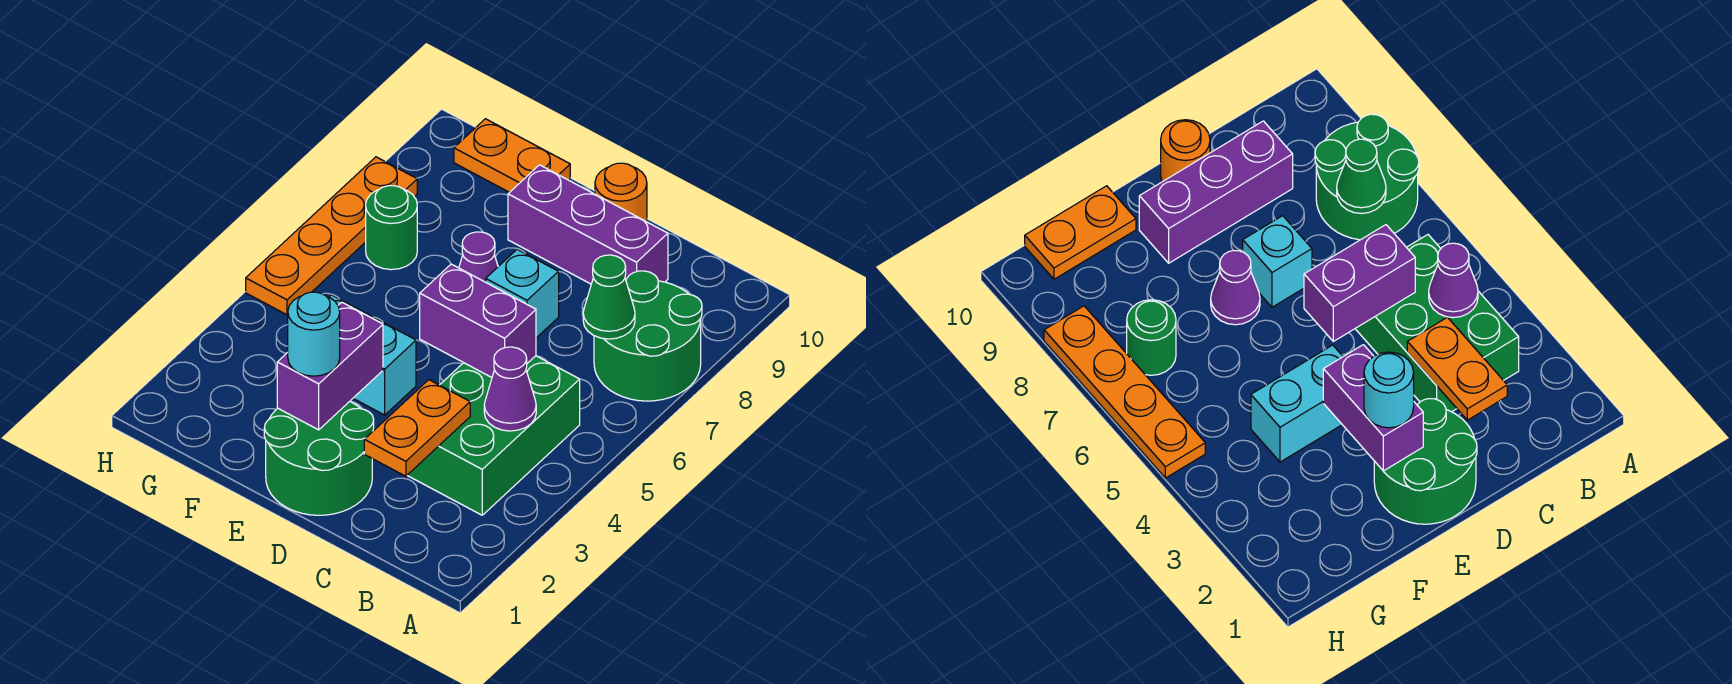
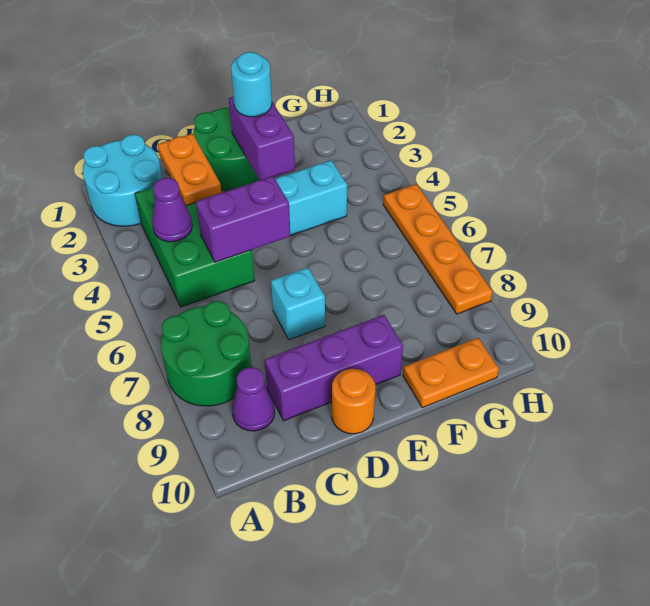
none -> cyan round brick A1:B2 level 1
green cone B7 level 2 -> none
purple cone E7 level 1 -> purple cone B9 level 1
green round brick G7 level 1 -> none

